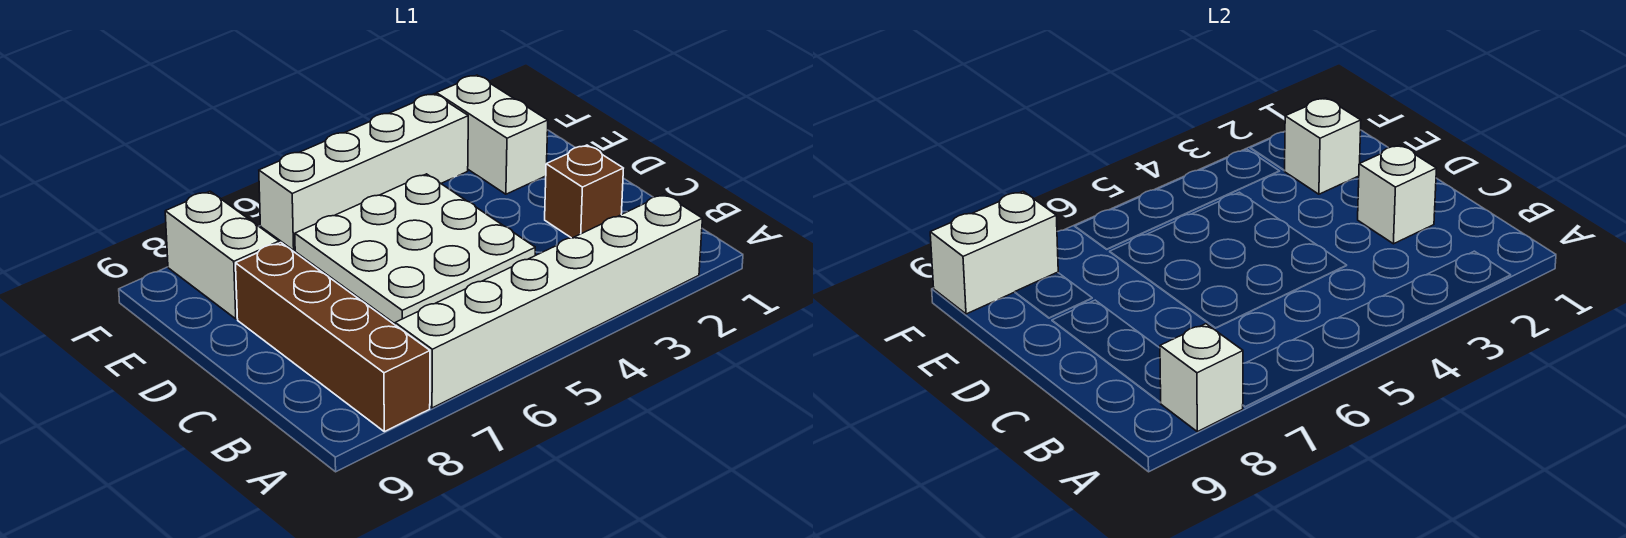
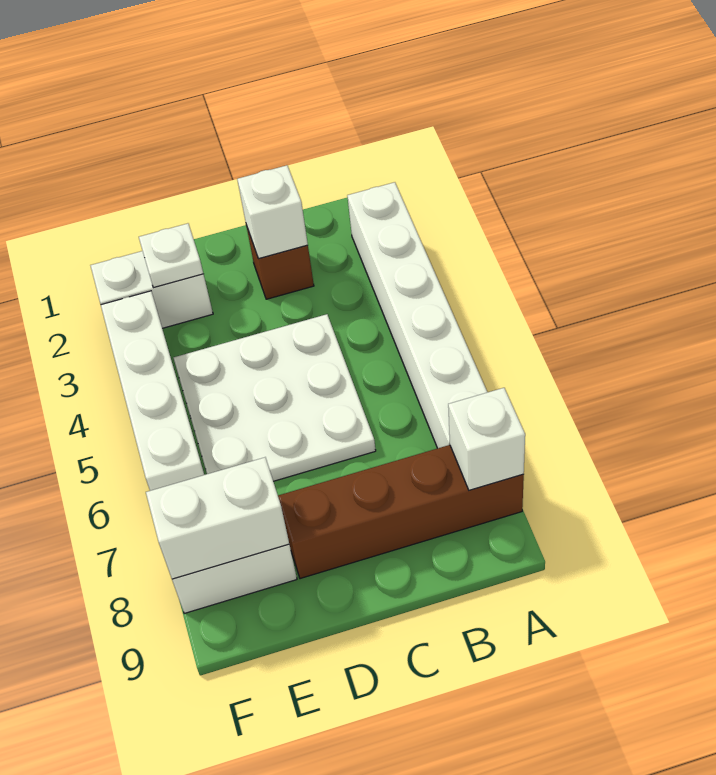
white brick E2 level 2 -> white plate E2 level 2
white brick F8:F9 level 2 -> white brick E8:F8 level 2

